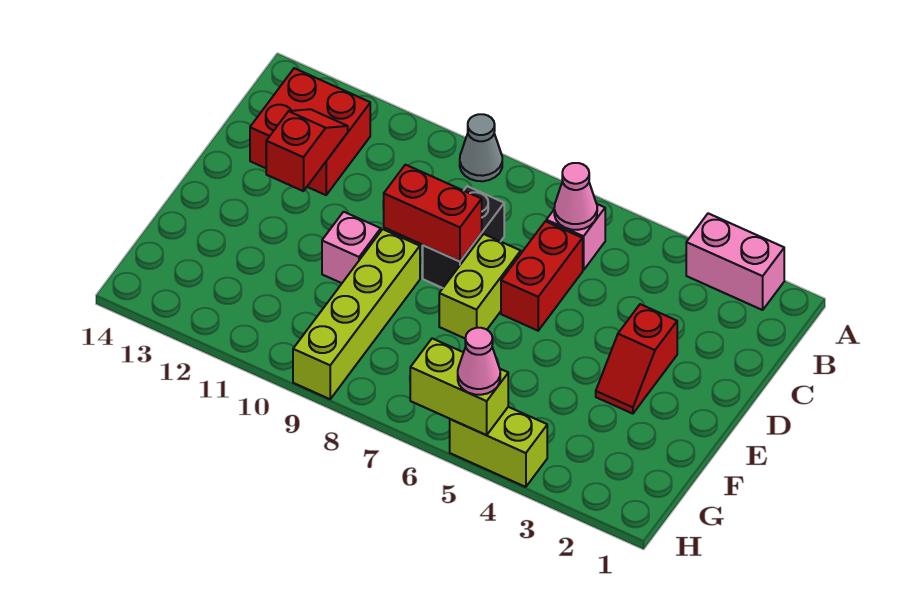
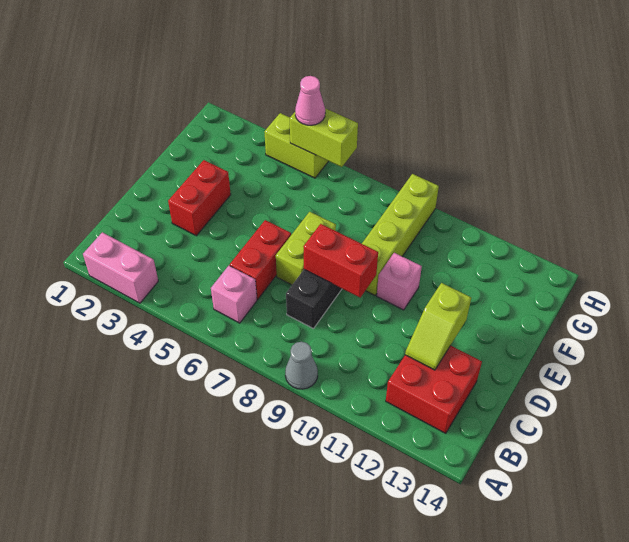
pink cone B6 level 2 -> none
red slope C12:D12 level 2 top D -> lime slope C12:D12 level 2 top D
red slope D3:E3 level 1 top D -> red brick D3:E3 level 1

